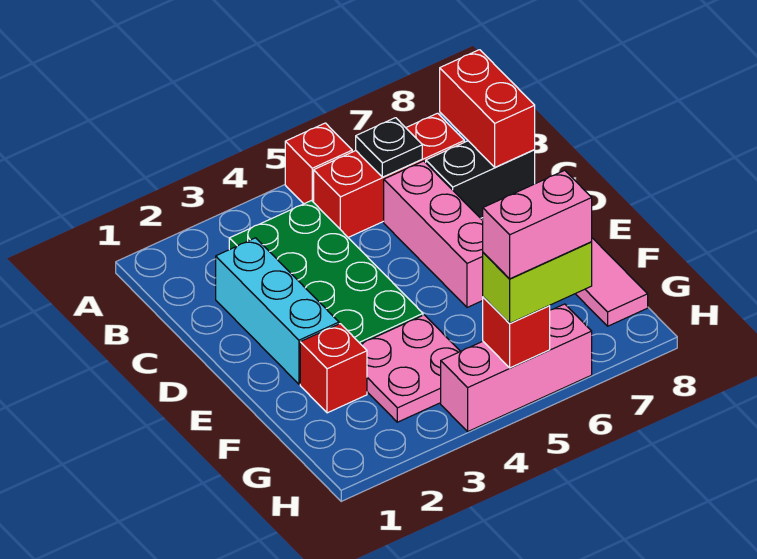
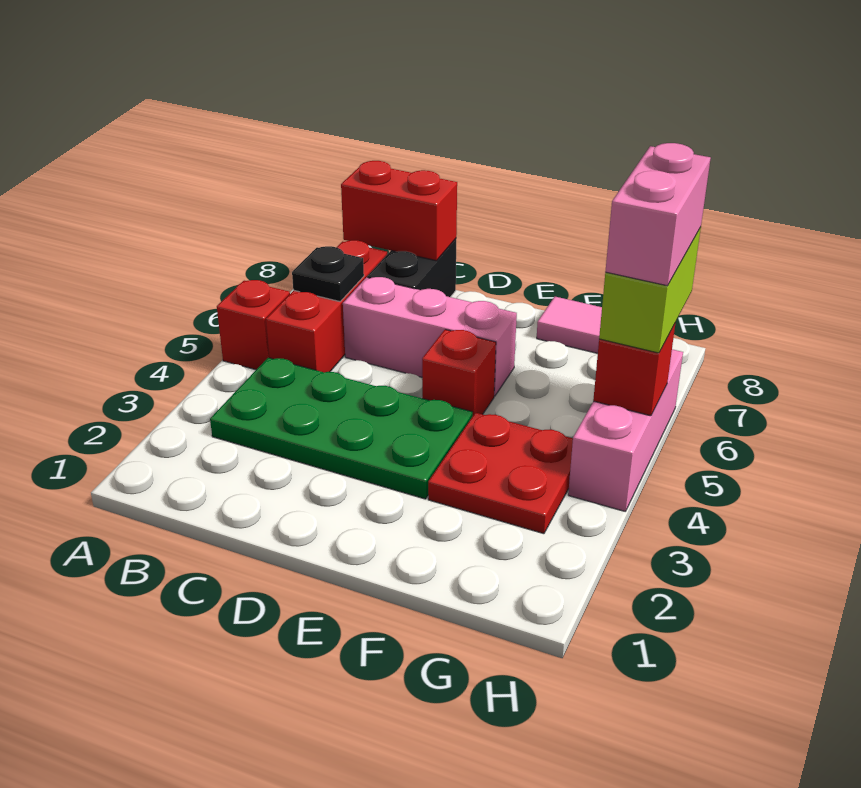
cyan brick C2:E2 level 1 -> none
red brick F2 level 1 -> red brick E5 level 1
pink plate F3:G4 level 1 -> red plate F3:G4 level 1

